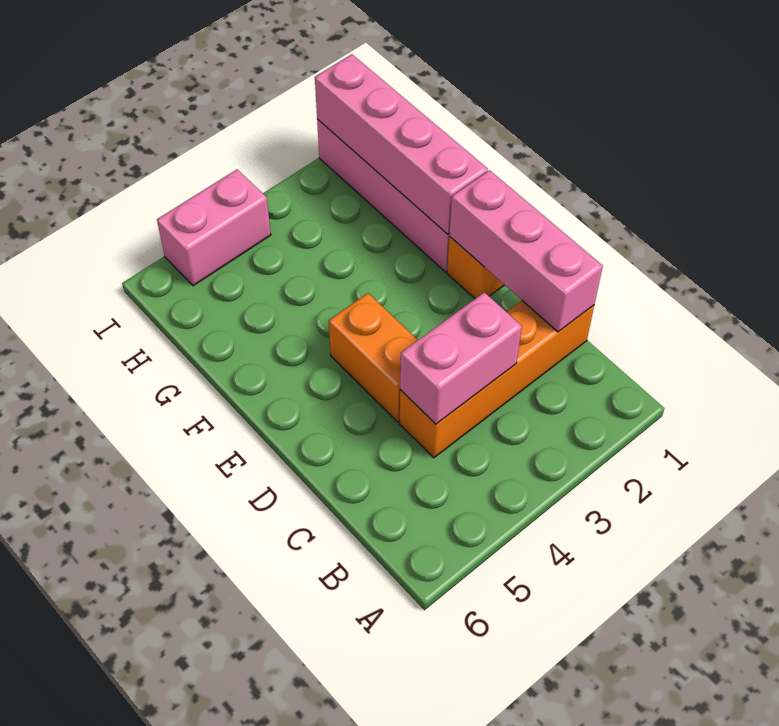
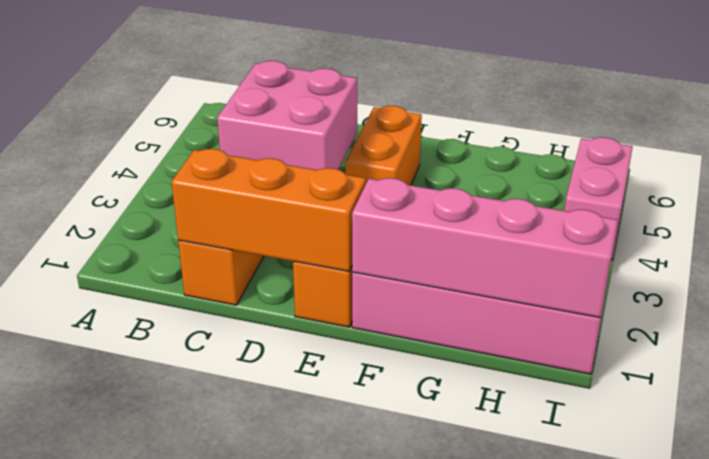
pink brick C1:E1 level 2 -> orange brick C1:E1 level 2
pink brick C3:C4 level 2 -> pink brick C3:D4 level 2
orange brick D4:E4 level 1 -> orange brick E4:E5 level 1

